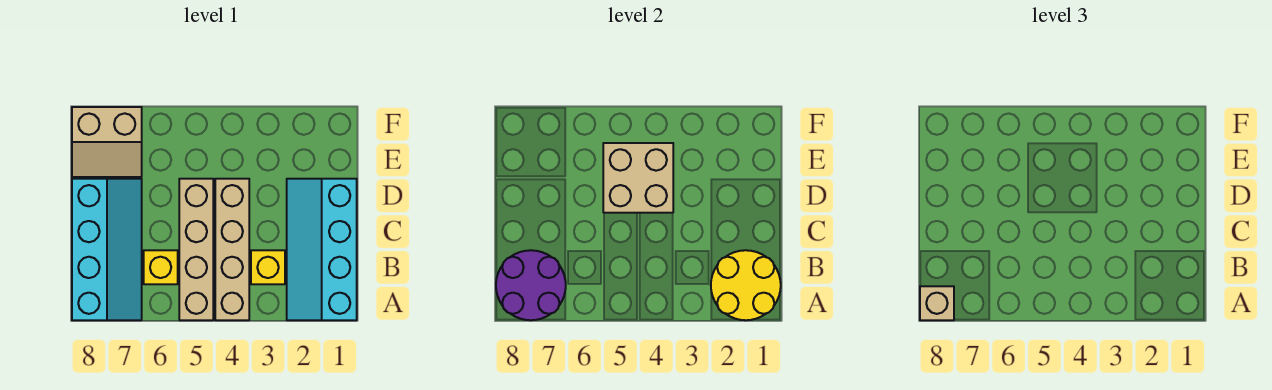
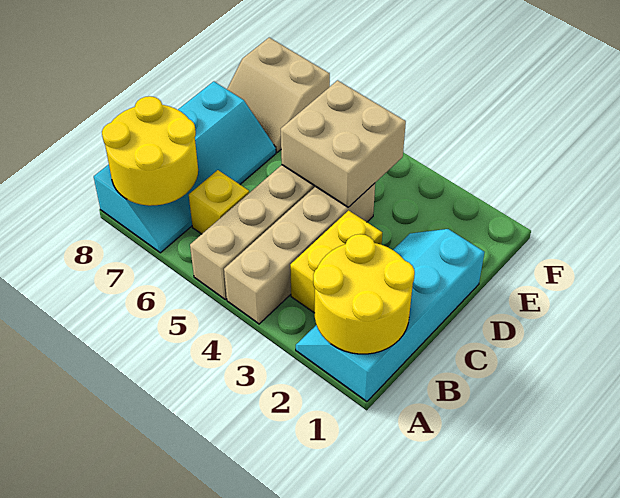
purple round brick A7:B8 level 2 -> yellow round brick A7:B8 level 2
tan brick A8 level 3 -> none
yellow brick B3 level 1 -> yellow brick B3:C3 level 1

